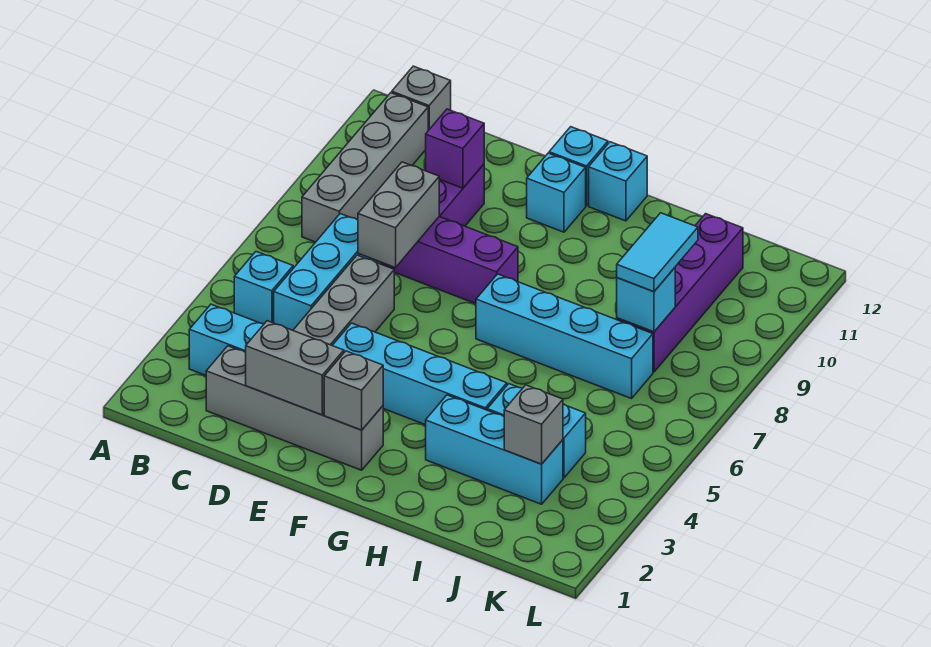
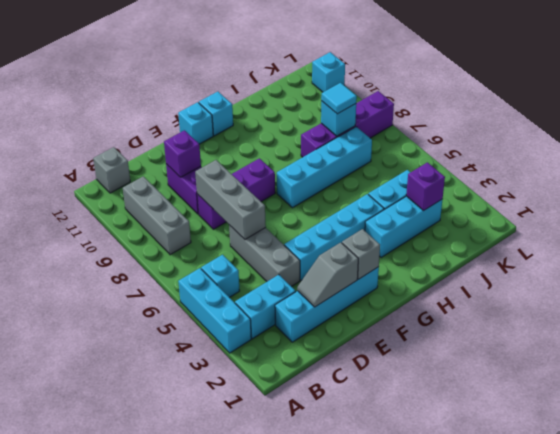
grey brick B8:B11 level 1 -> grey brick B8:B10 level 1
grey brick C2:F2 level 1 -> cyan brick C2:F2 level 1
cyan brick C5:C7 level 1 -> cyan brick A3:A5 level 1
grey brick D2:E2 level 2 -> grey slope D2:E2 level 2 top E
grey brick D7:D8 level 2 -> grey brick D6:D8 level 2
cyan brick F11 level 1 -> cyan brick L11 level 1
grey brick J3 level 2 -> purple brick J3 level 2
purple brick J8:J11 level 1 -> purple brick I8:L8 level 1
cyan tile J8:J9 level 3 -> cyan tile J8 level 3

